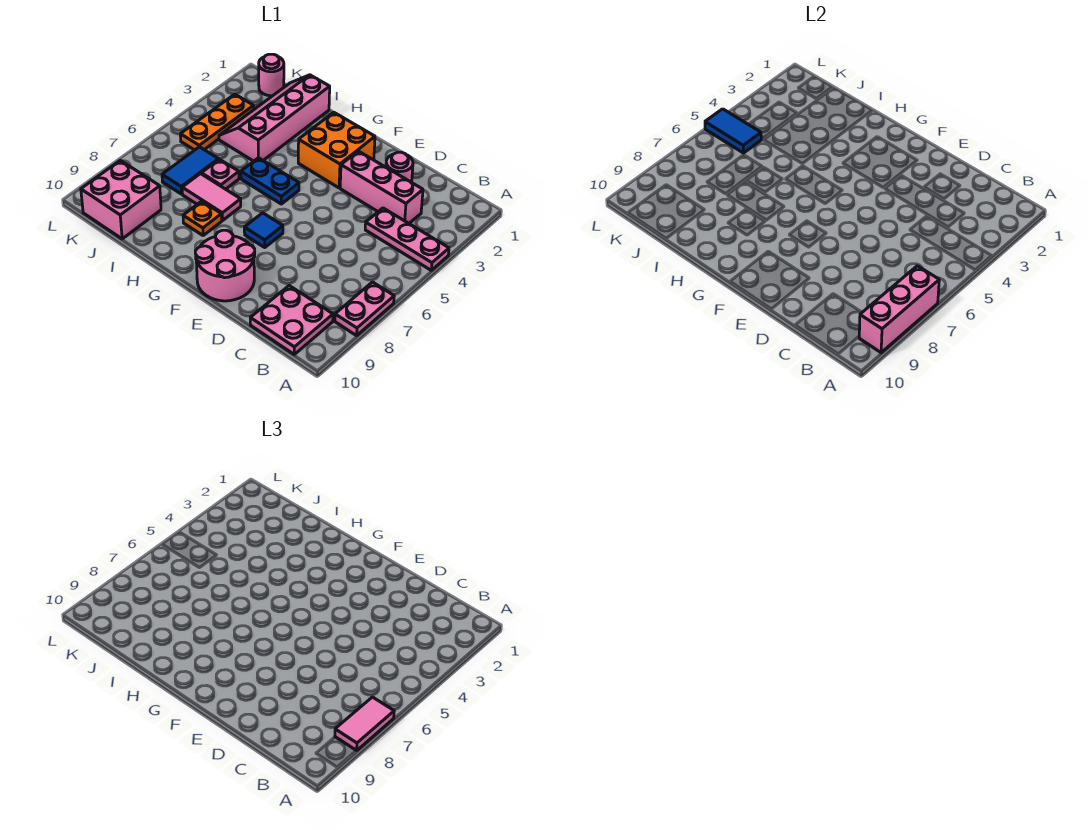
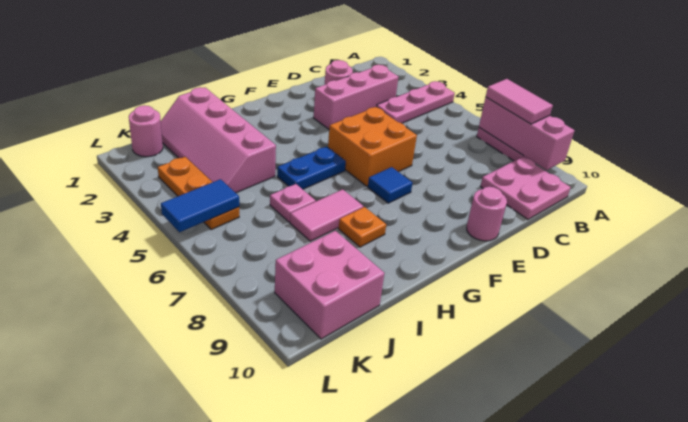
pink round brick E9:F10 level 1 -> pink round brick E10 level 1
orange brick F2:G3 level 1 -> orange brick E5:F6 level 1
blue tile J6:J7 level 1 -> none

